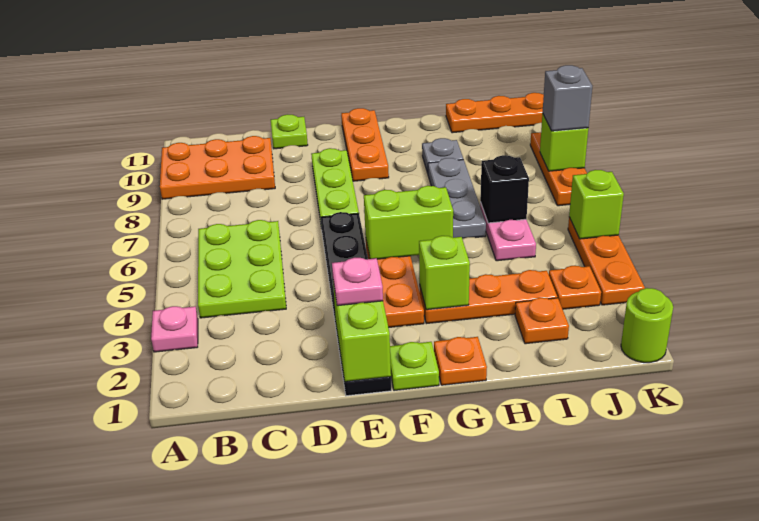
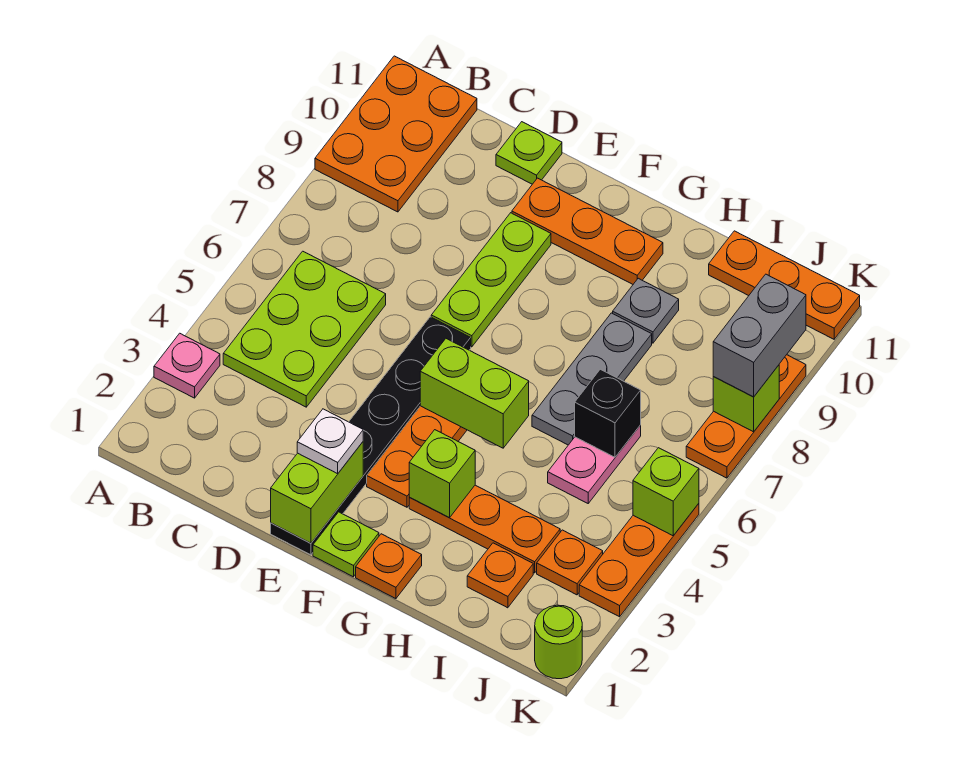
orange plate A9:C10 level 1 -> orange plate A9:B11 level 1
pink plate E2 level 3 -> white plate E2 level 3
orange plate F9:F11 level 1 -> orange plate E10:G10 level 1
grey brick K8 level 3 -> grey brick K8:K9 level 3

